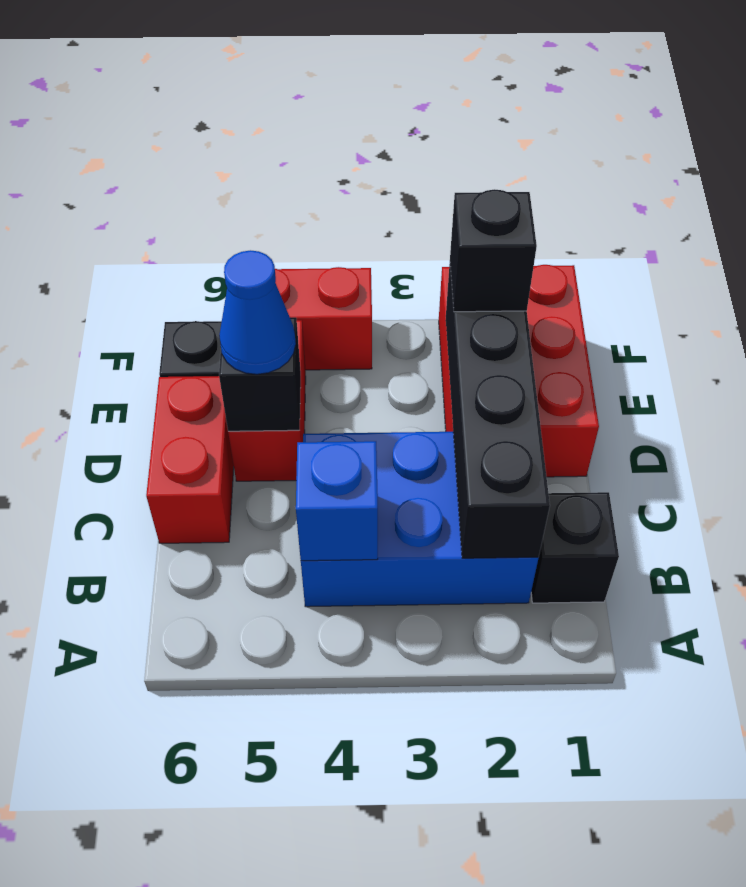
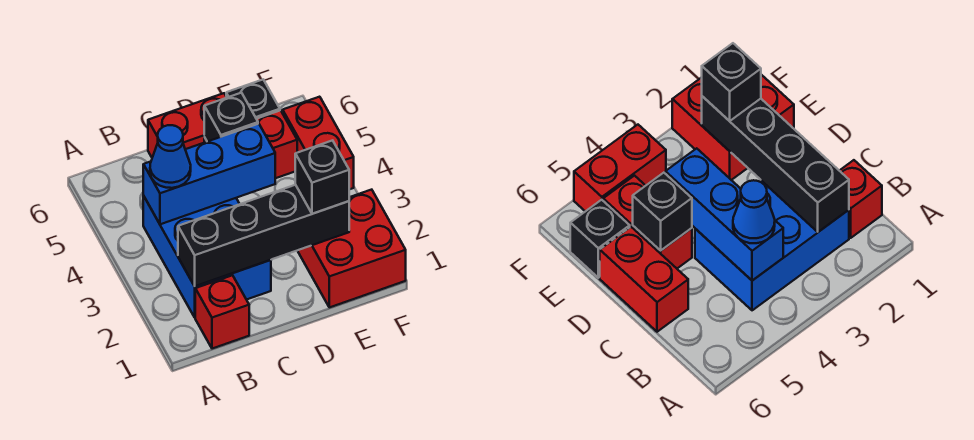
black brick B1 level 1 -> red brick B1 level 1
blue brick B4 level 2 -> blue brick B4:D4 level 2
red brick D1:F2 level 1 -> red brick E1:F2 level 1
blue cone D5 level 3 -> blue cone B4 level 3

